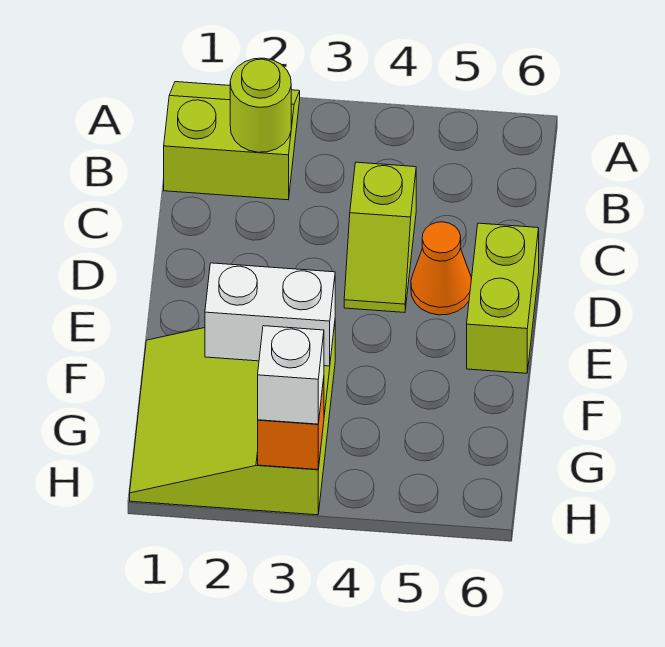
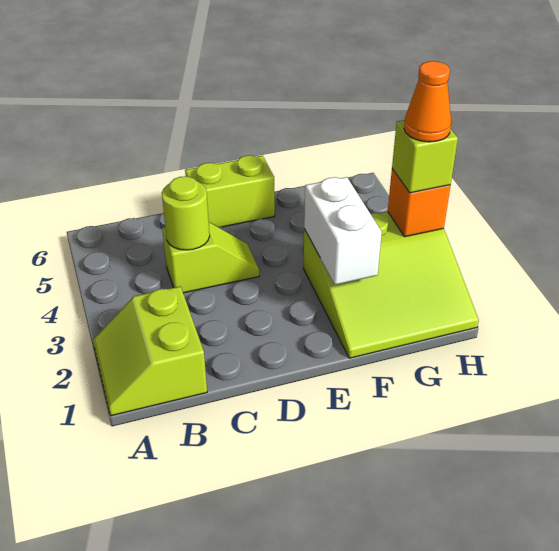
lime round brick B2 level 2 -> lime round brick C4 level 2
orange cone D5 level 1 -> orange cone H3 level 4
white brick H3 level 3 -> lime brick H3 level 3

